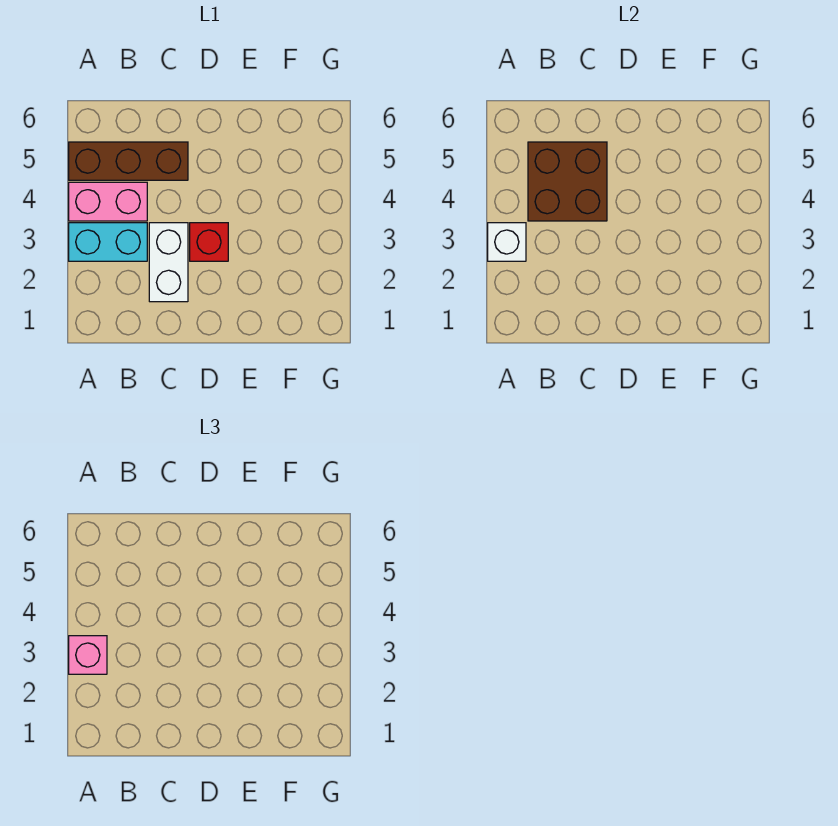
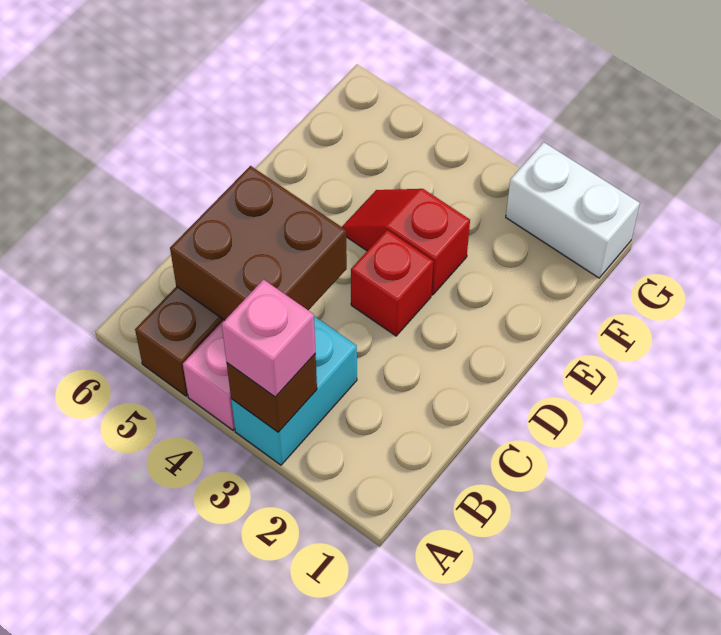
white brick A3 level 2 -> brown brick A3 level 2
white brick C2:C3 level 1 -> white brick G1:G2 level 1
none -> red slope E3:E4 level 1 top 3

